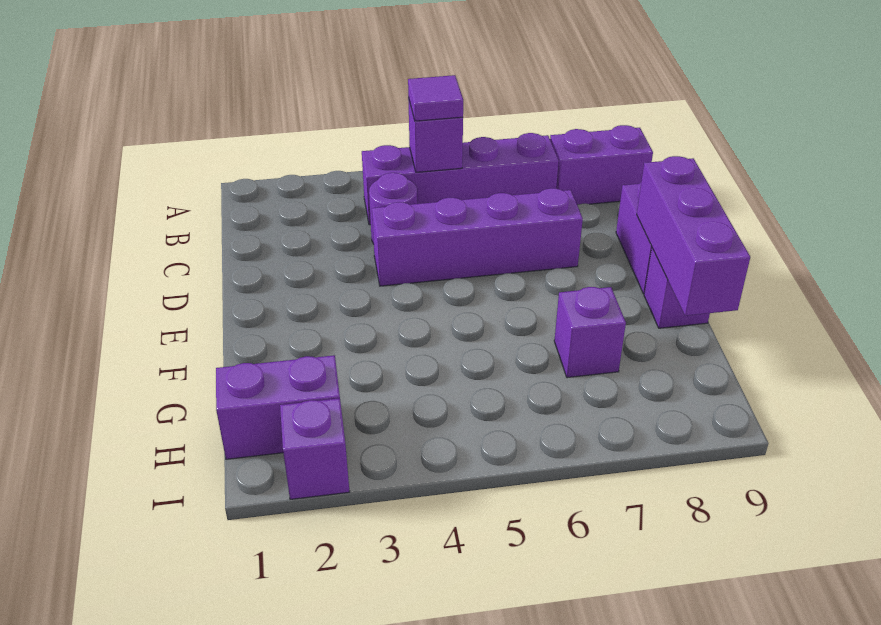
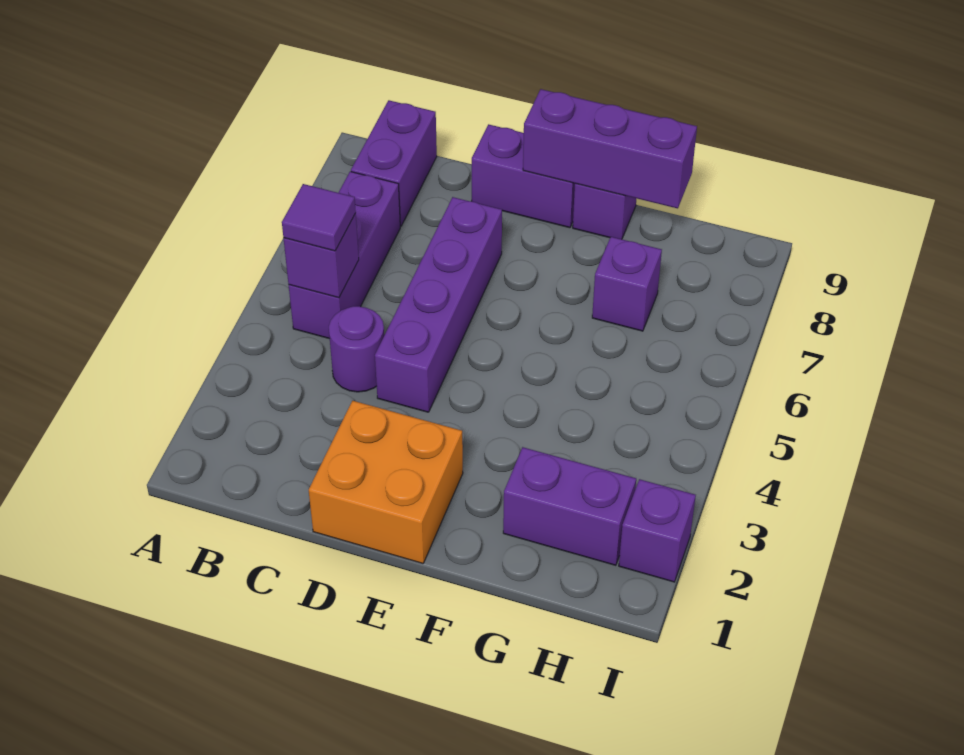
purple brick B4:B7 level 1 -> purple brick B5:B7 level 1
none -> orange brick D1:E2 level 1
purple brick H1:H2 level 1 -> purple brick G2:H2 level 1

